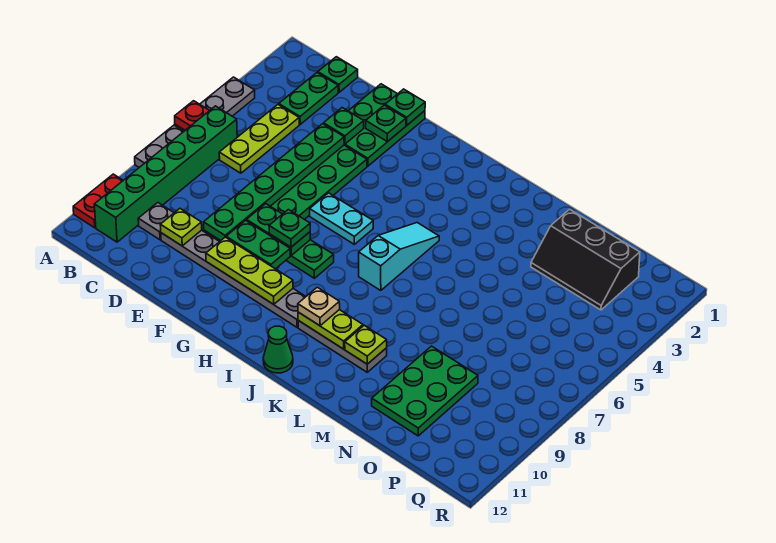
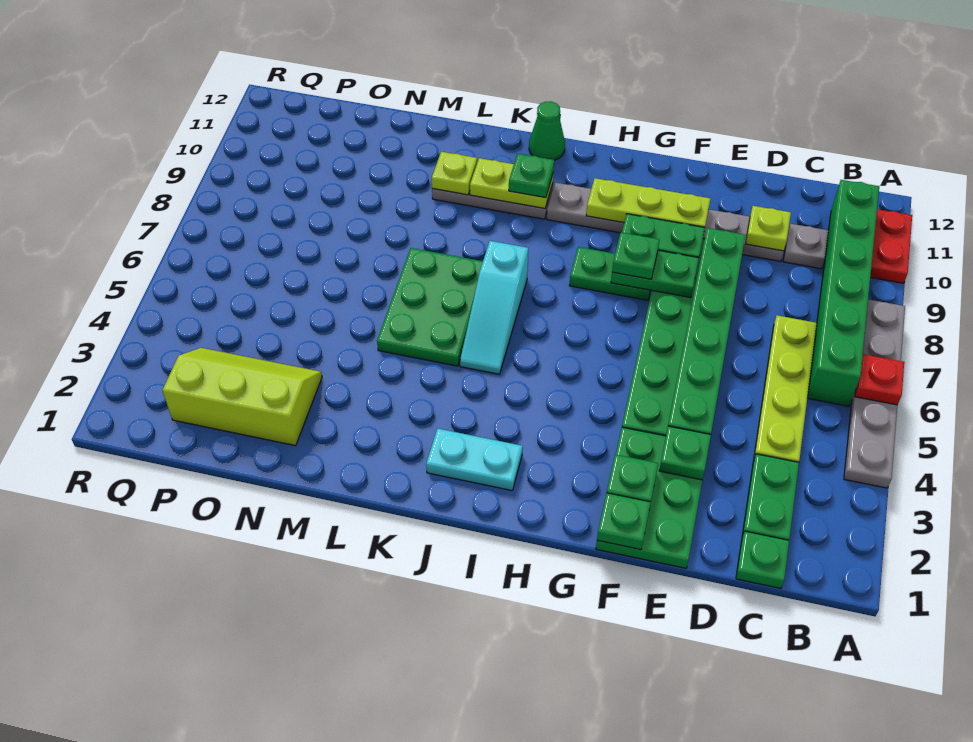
lime plate C4:C6 level 1 -> lime plate C4:C7 level 1
cyan plate G6:H6 level 1 -> cyan plate I2:J2 level 1
tan plate J10 level 3 -> green plate J10 level 3
black slope N2:P3 level 1 top 2 -> lime slope N2:P3 level 1 top 2
green plate N9:O11 level 1 -> green plate K5:L7 level 1

